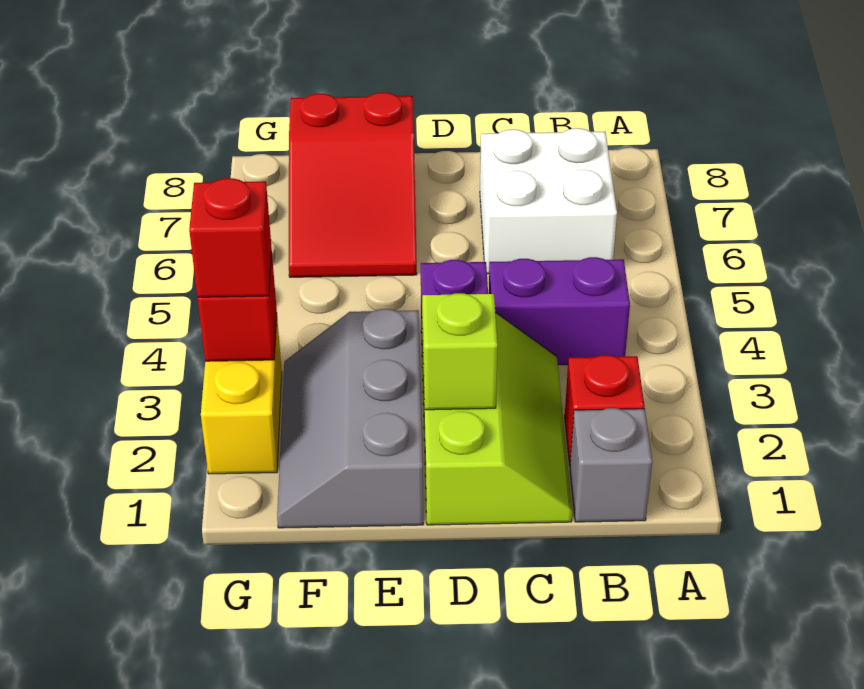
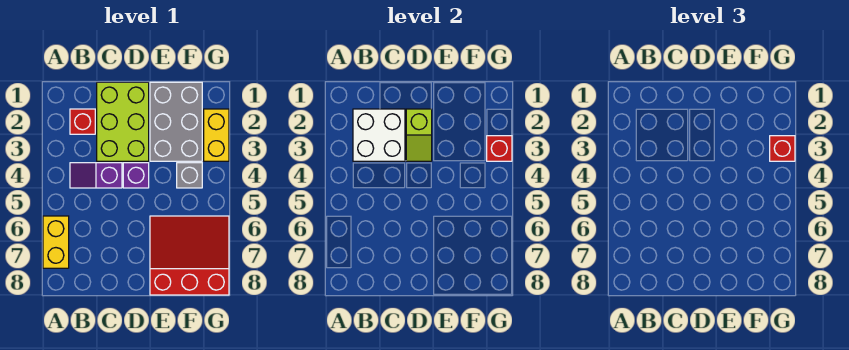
none -> yellow brick A6:A7 level 1
grey brick B1 level 1 -> grey brick F4 level 1
purple brick B4:C4 level 1 -> purple slope B4:C4 level 1 top C
white brick B6:C7 level 1 -> white brick B2:C3 level 2
lime slope C1:D3 level 1 top D -> lime brick C1:D3 level 1
grey slope E1:F3 level 1 top E -> grey brick E1:F3 level 1
red slope E6:F8 level 1 top 8 -> red slope E6:G8 level 1 top 8

